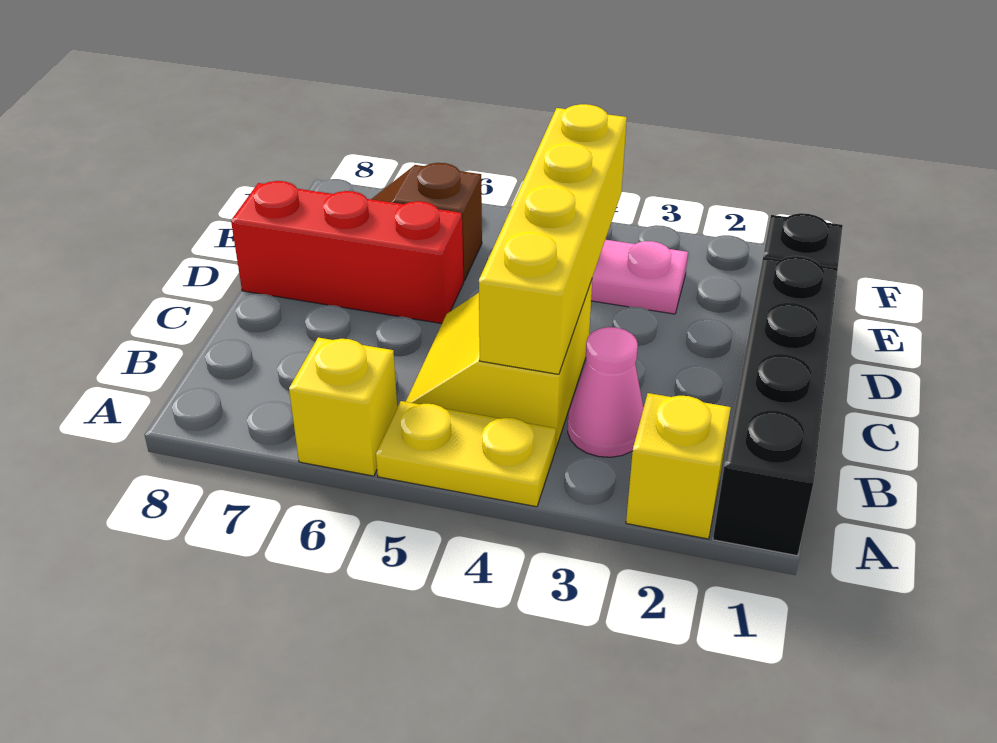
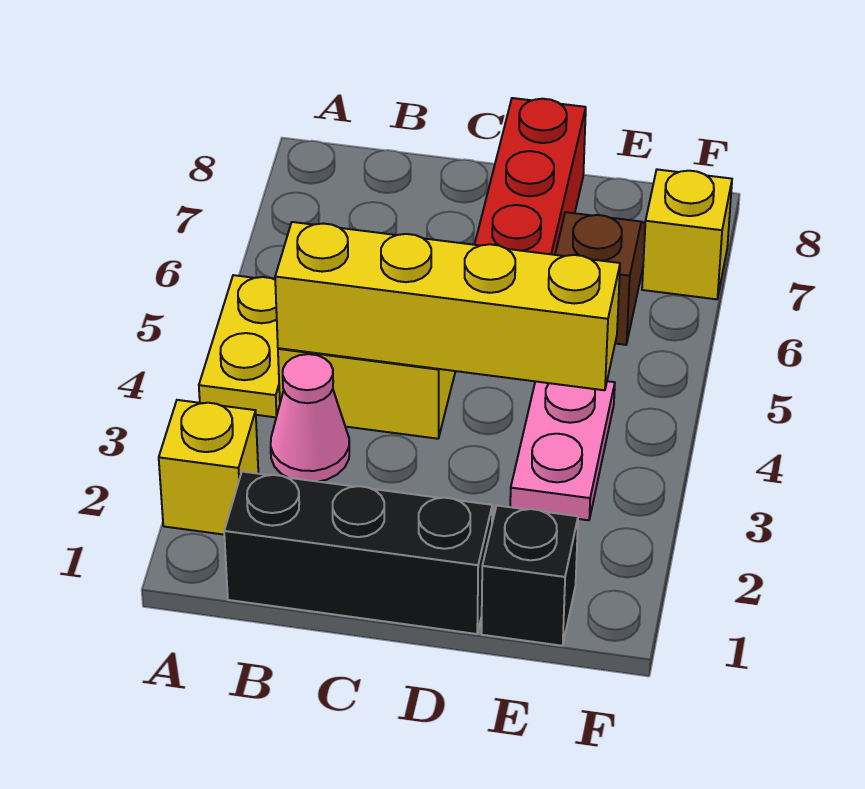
black brick A1:D1 level 1 -> black brick B1:D1 level 1
yellow brick A6 level 1 -> yellow brick F7 level 1

